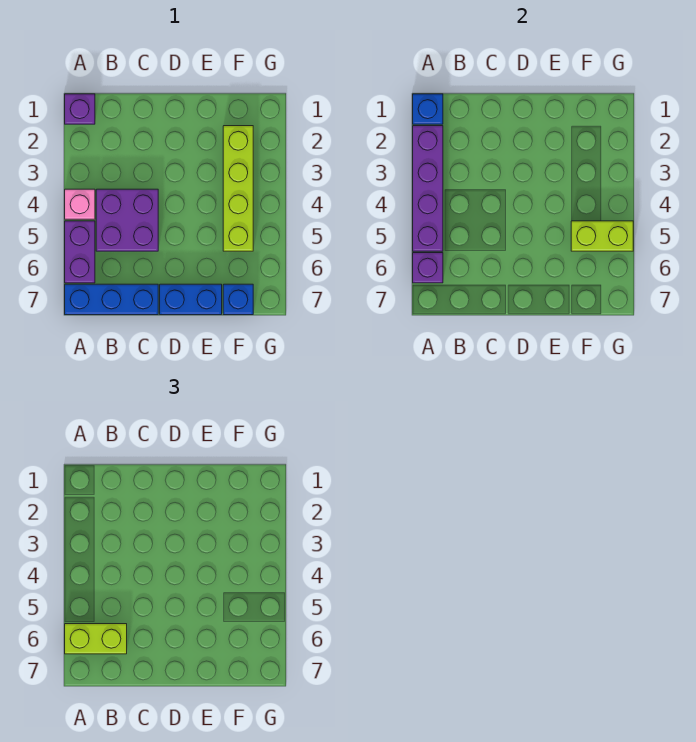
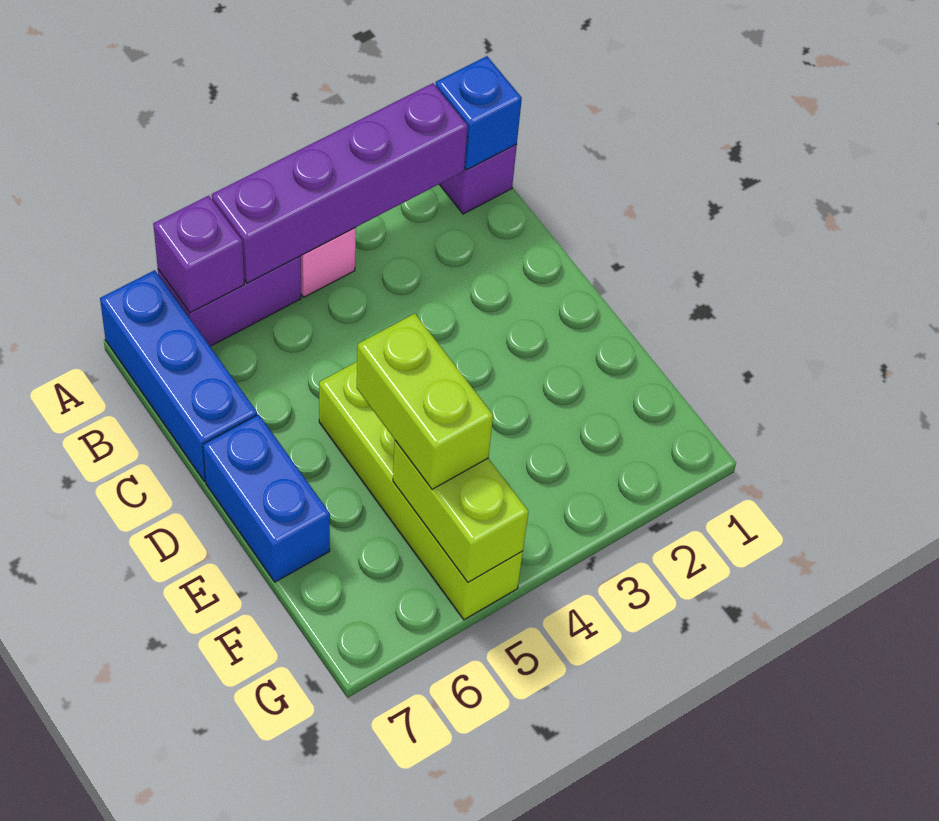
lime brick A6:B6 level 3 -> lime brick E5:F5 level 3
purple brick B4:C5 level 1 -> none
lime brick F2:F5 level 1 -> lime brick D5:G5 level 1
blue brick F7 level 1 -> none

